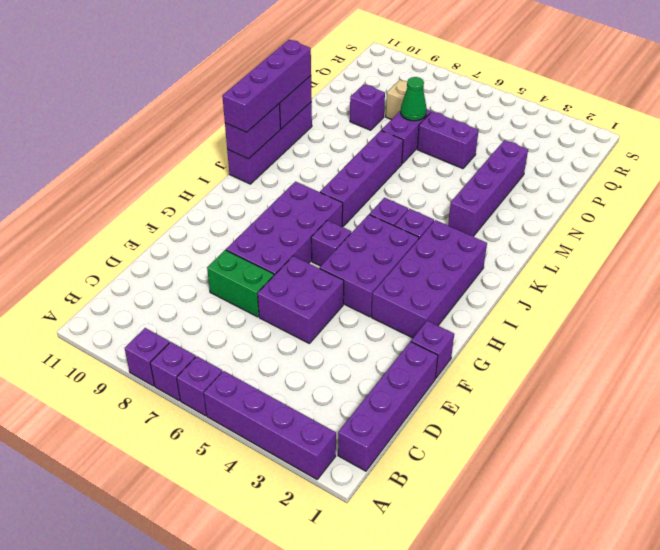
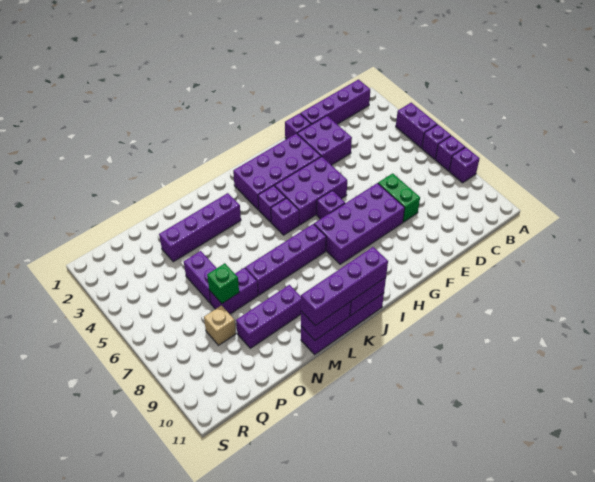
purple brick A2:A5 level 1 -> purple brick A4:A5 level 1
purple brick E5:F6 level 1 -> purple brick E2:F3 level 1
green cone O7 level 2 -> green brick O7 level 2
purple brick O9 level 1 -> purple brick M9:O9 level 1

